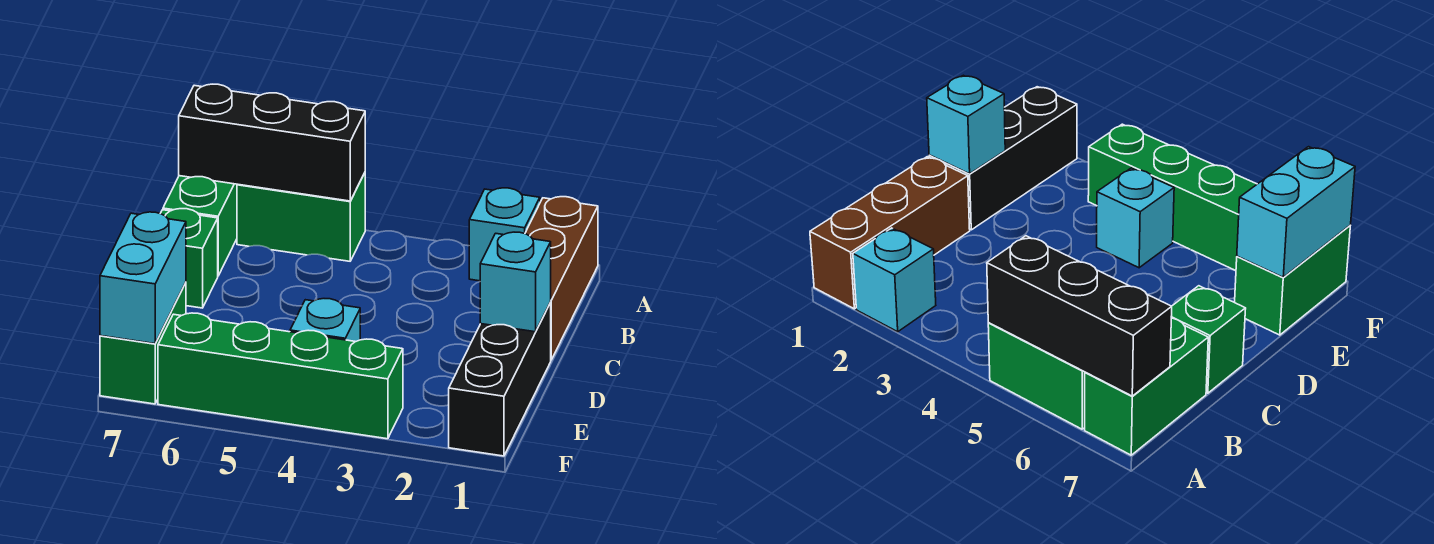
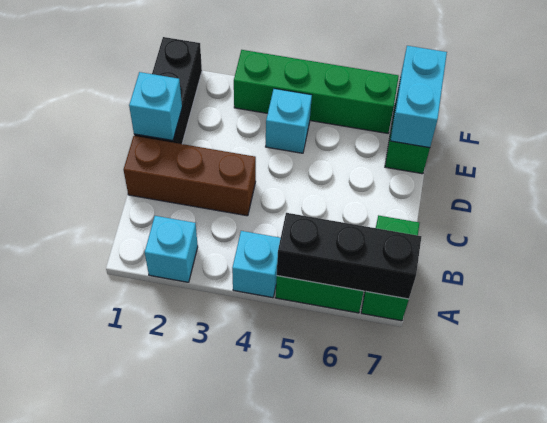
brown brick A1:C1 level 1 -> brown brick C1:C3 level 1
none -> cyan brick A4 level 1
green brick C7 level 1 -> none

